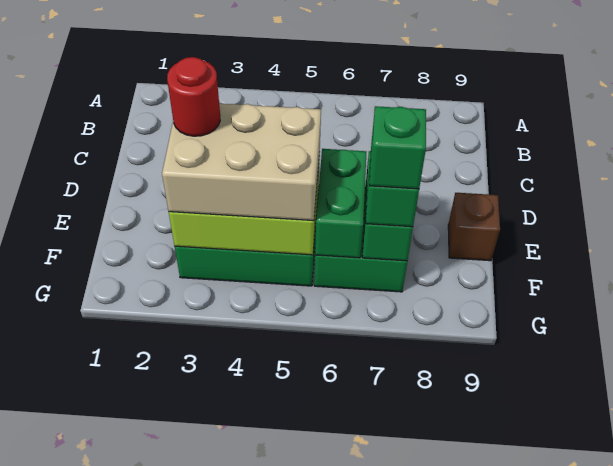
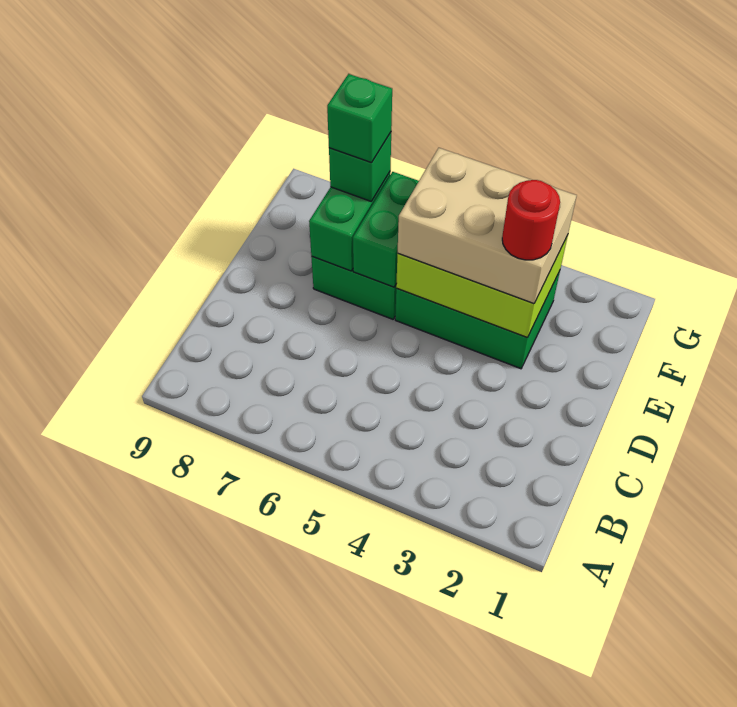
brown brick E9 level 1 -> none

